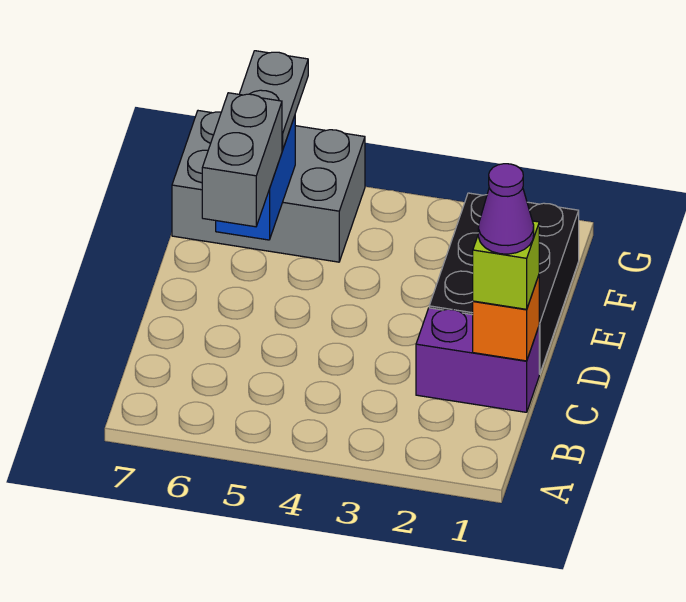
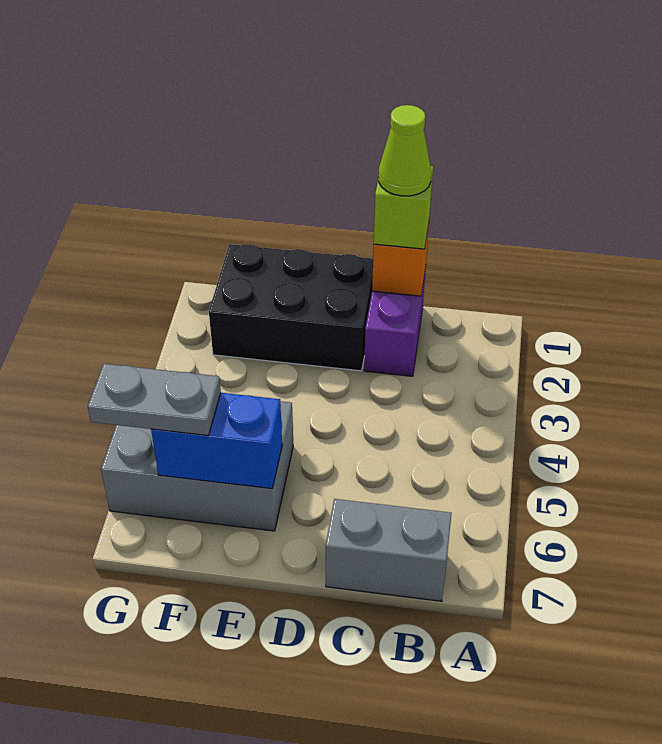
purple cone C1 level 4 -> lime cone C1 level 4
grey brick D6:E6 level 3 -> grey brick B7:C7 level 1
grey brick F5:G7 level 1 -> grey brick E5:G6 level 1

